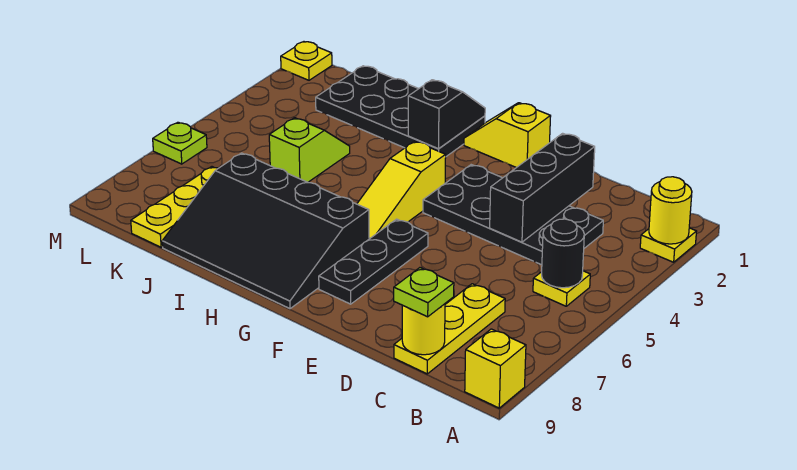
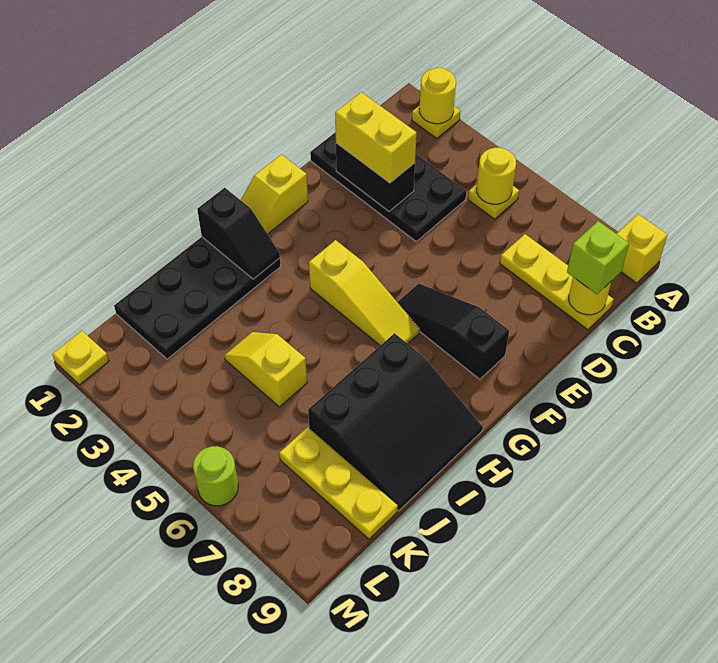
black round brick B5 level 2 -> yellow round brick B5 level 2
black plate C3:F4 level 1 -> black plate C1:D4 level 1
lime plate C9 level 3 -> lime brick C9 level 3
black brick D2:D4 level 2 -> black brick D2:D3 level 2
none -> yellow brick D2:D3 level 3
black plate F6:F8 level 1 -> black slope F6:F8 level 1 top 8
black slope G7:J9 level 1 top 7 -> black slope H7:J9 level 1 top 7
black slope H1:H2 level 2 top 2 -> black slope H1:H2 level 2 top 1
lime slope J4:J5 level 1 top 5 -> yellow slope J4:J5 level 1 top 5
lime plate M6 level 1 -> lime round brick M6 level 1

